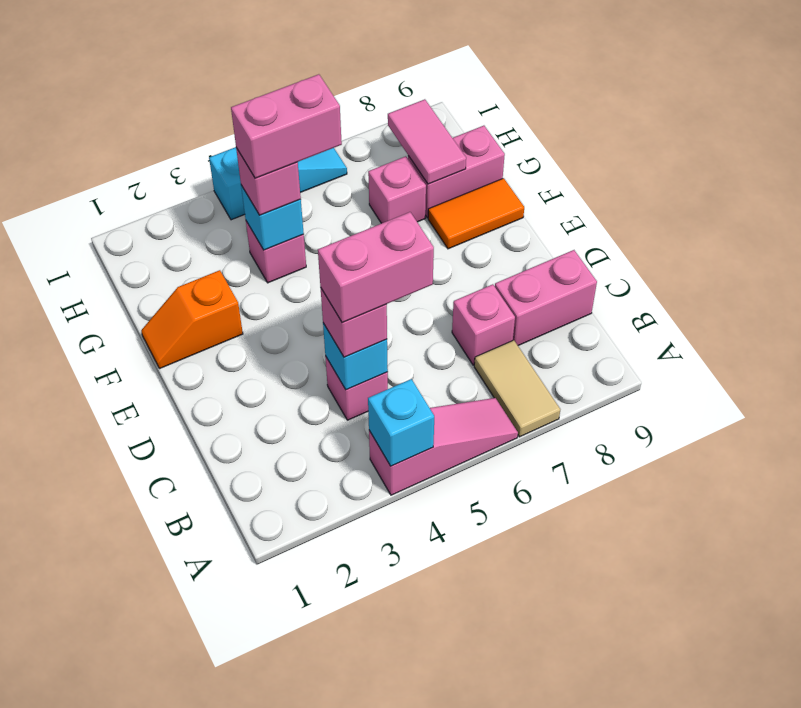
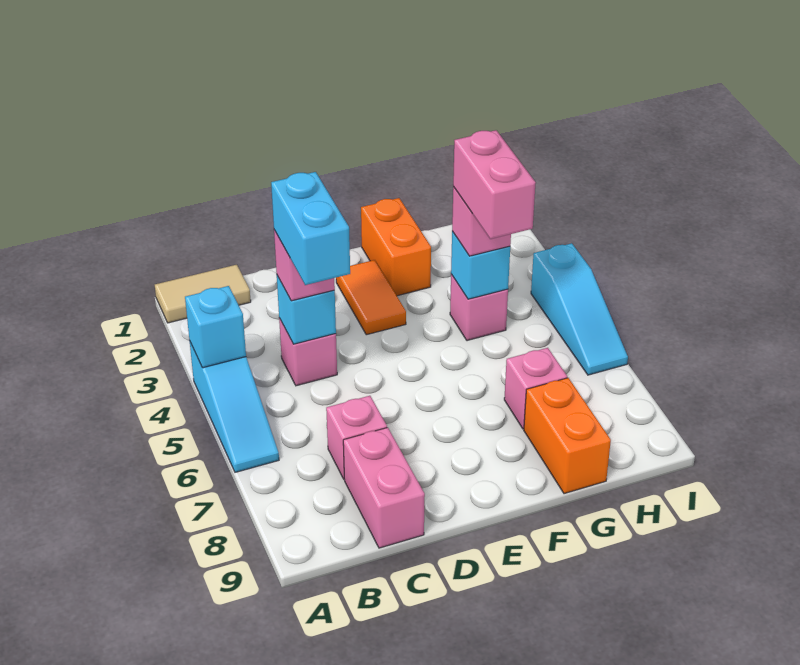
pink slope A4:A6 level 1 top 4 -> cyan slope A4:A6 level 1 top 4
tan tile A7:B7 level 1 -> tan tile A1:B1 level 1
pink brick C4:C5 level 4 -> cyan brick C4:C5 level 4
orange slope F1:F2 level 1 top 2 -> orange brick F1:F2 level 1
orange tile F8:F9 level 1 -> orange tile E2:E3 level 1
pink brick G8:G9 level 1 -> orange brick G8:G9 level 1
pink tile G8:H8 level 2 -> none

